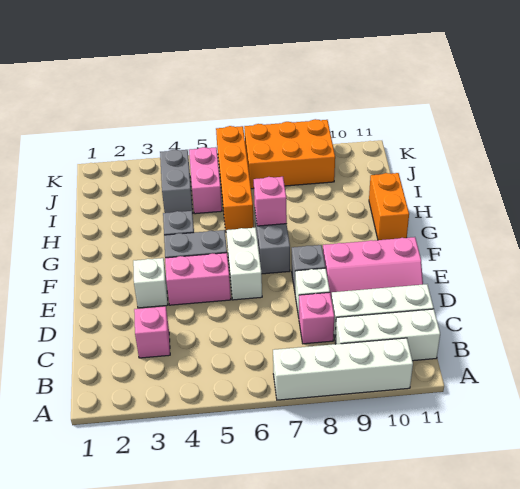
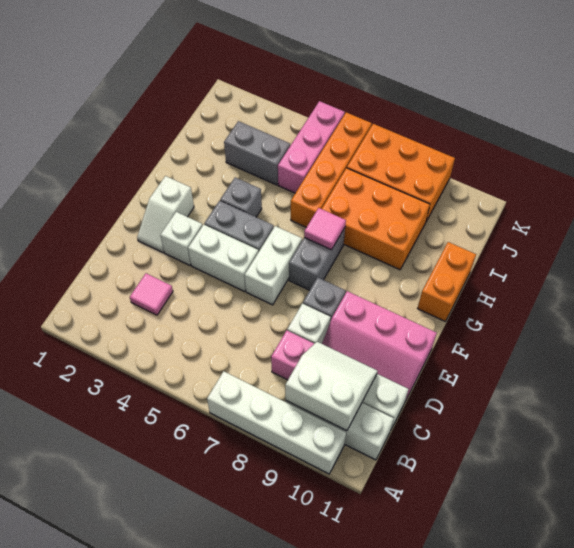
none -> white slope B9:C10 level 2 top B
pink brick C3 level 1 -> pink tile C3 level 1
none -> white slope E2:F2 level 1 top F
pink brick E4:E5 level 1 -> white brick E4:E5 level 1
pink brick G7 level 2 -> pink tile G7 level 2
none -> orange brick H7:I9 level 1
grey brick I4:J4 level 1 -> grey brick I3:I4 level 1
pink brick I5:J5 level 1 -> pink brick I5:K5 level 1

